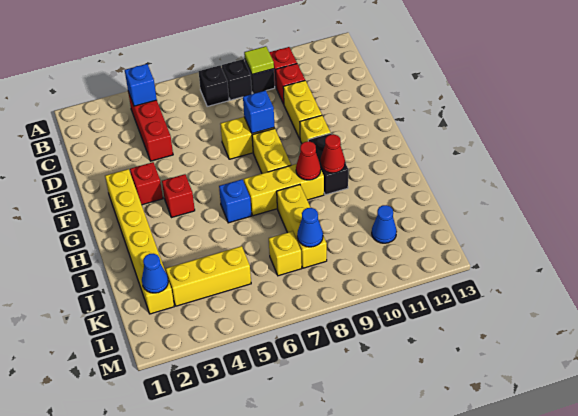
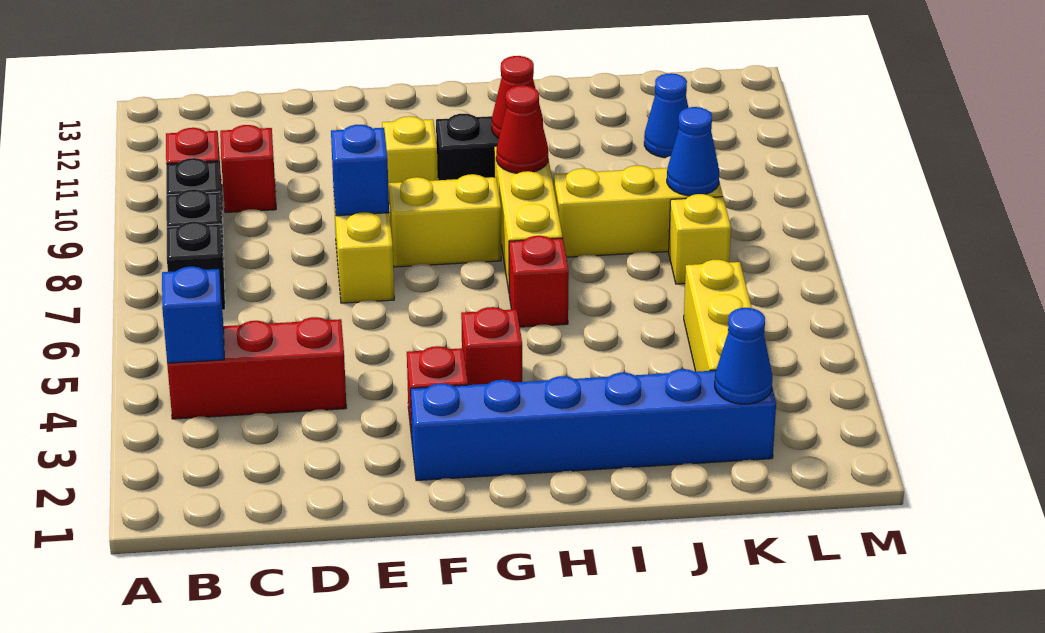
lime tile B9 level 2 -> none
yellow brick D10:E10 level 1 -> none
yellow brick F2:K2 level 1 -> blue brick F2:K2 level 1
blue brick H6 level 1 -> red brick H6 level 1

